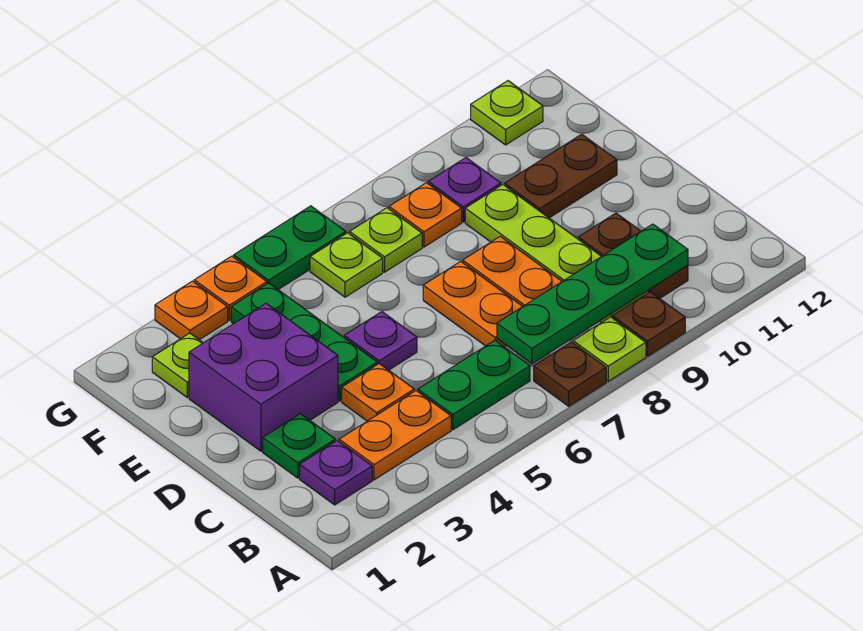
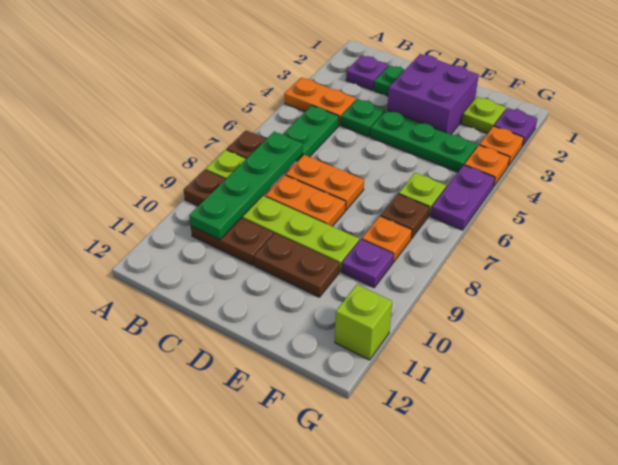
orange plate B3:B4 level 1 -> orange plate A4:B4 level 1
orange plate C4 level 1 -> green plate C4 level 1
purple plate D5 level 1 -> purple plate G2 level 1
brown plate E10:E11 level 1 -> brown plate D10:E10 level 1
lime plate F7 level 1 -> brown plate F7 level 1
green plate G5:G6 level 1 -> purple plate G5:G6 level 1
lime plate G11 level 1 -> lime brick G11 level 1

